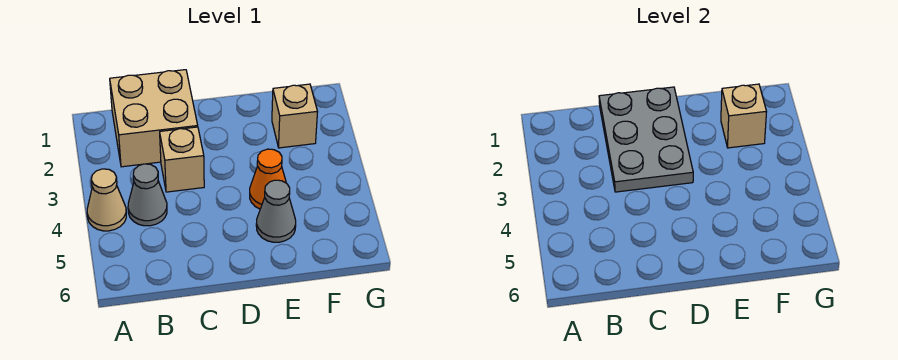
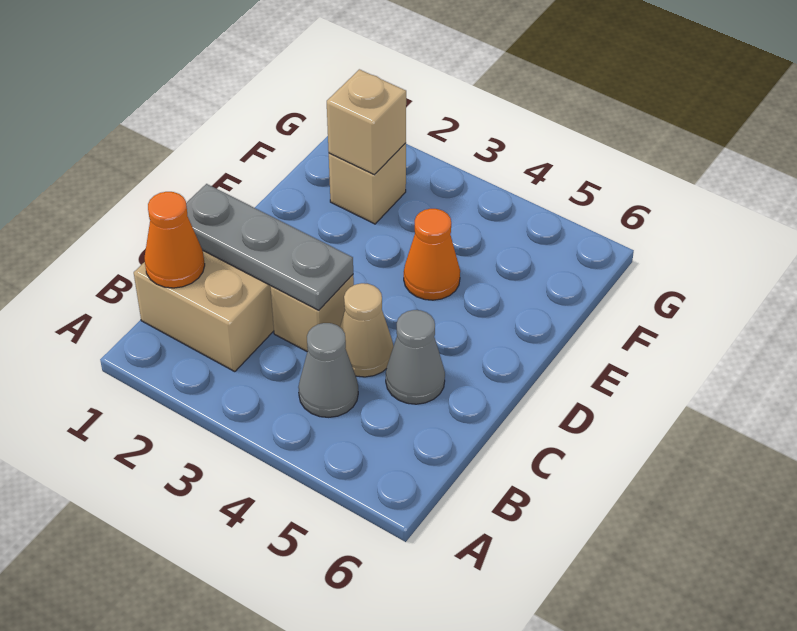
tan cone A4 level 1 -> tan cone C4 level 1
none -> orange cone B1 level 2
grey plate C1:D3 level 2 -> grey plate C1:C3 level 2
grey cone E5 level 1 -> grey cone C5 level 1

